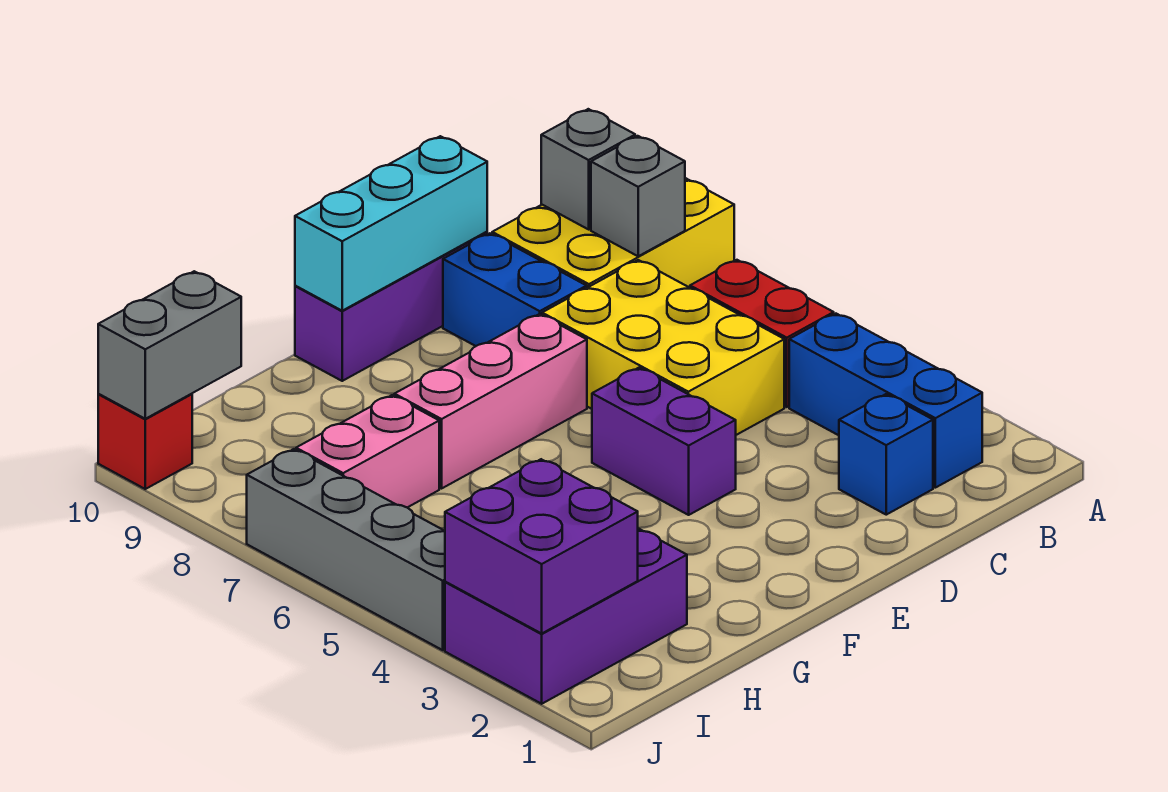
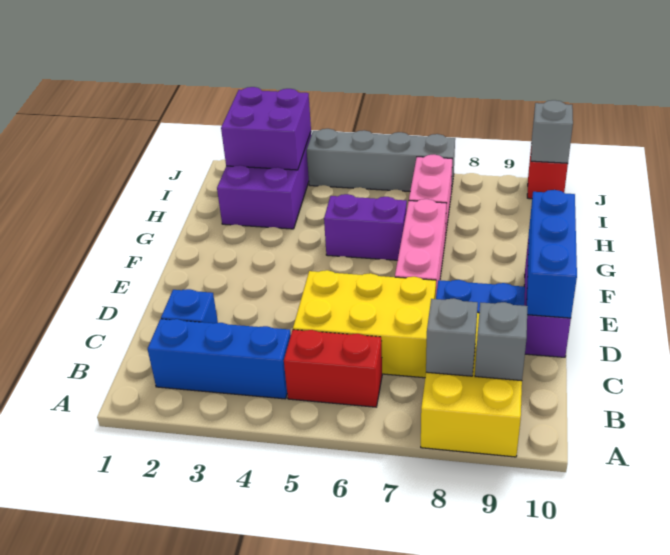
cyan brick D10:F10 level 2 -> blue brick D10:F10 level 2
purple brick E4:E5 level 1 -> purple brick G5:G6 level 1
grey brick I10:J10 level 2 -> grey brick J10 level 2

